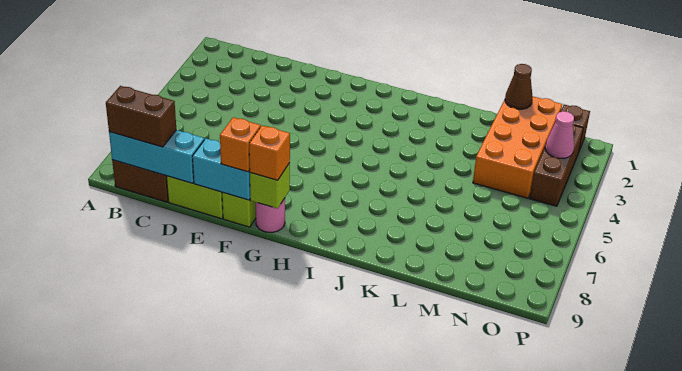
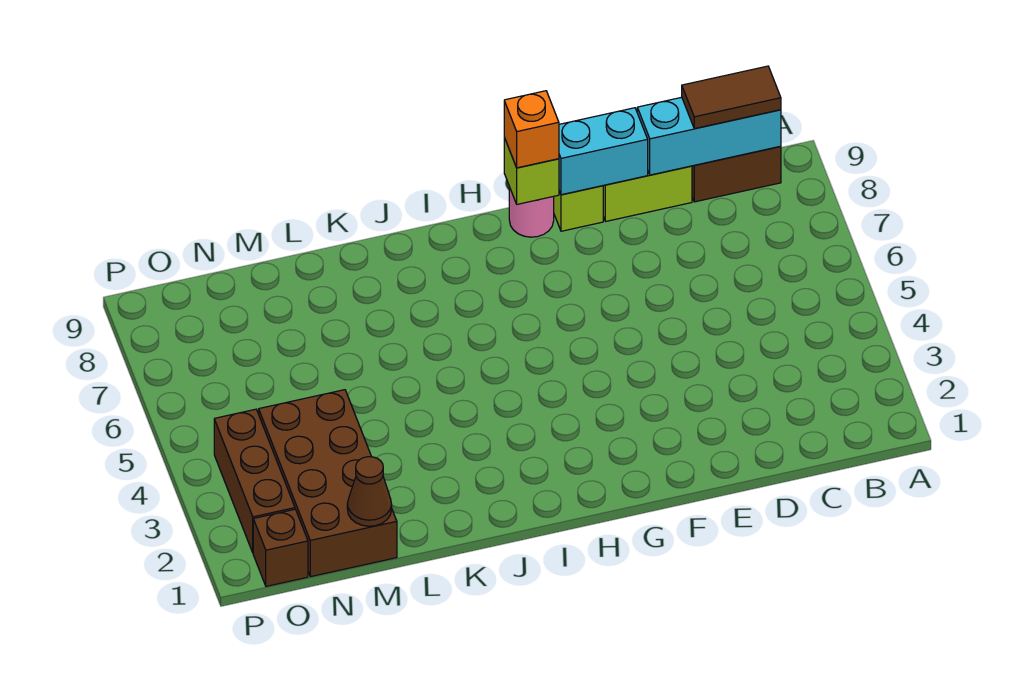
brown brick B9:C9 level 3 -> brown tile B9:C9 level 3
orange brick F9 level 3 -> none
orange brick M1:N4 level 1 -> brown brick M1:N4 level 1
pink cone O3 level 2 -> none

